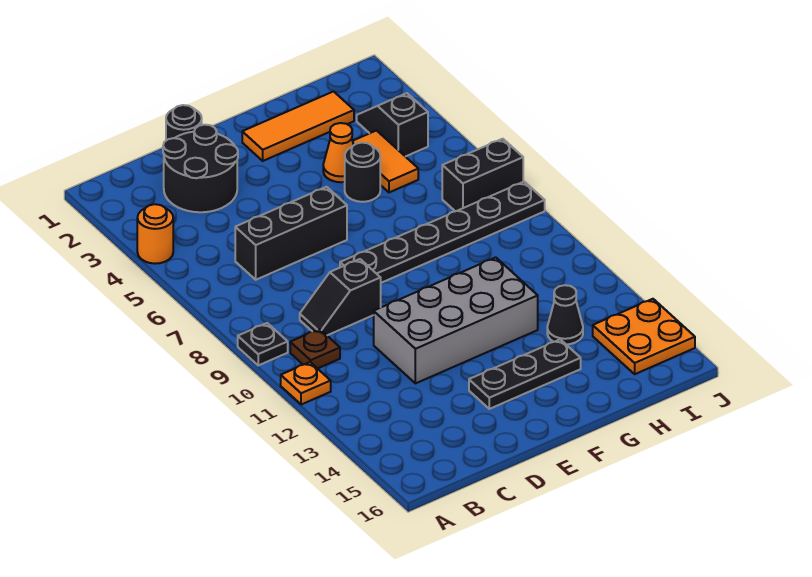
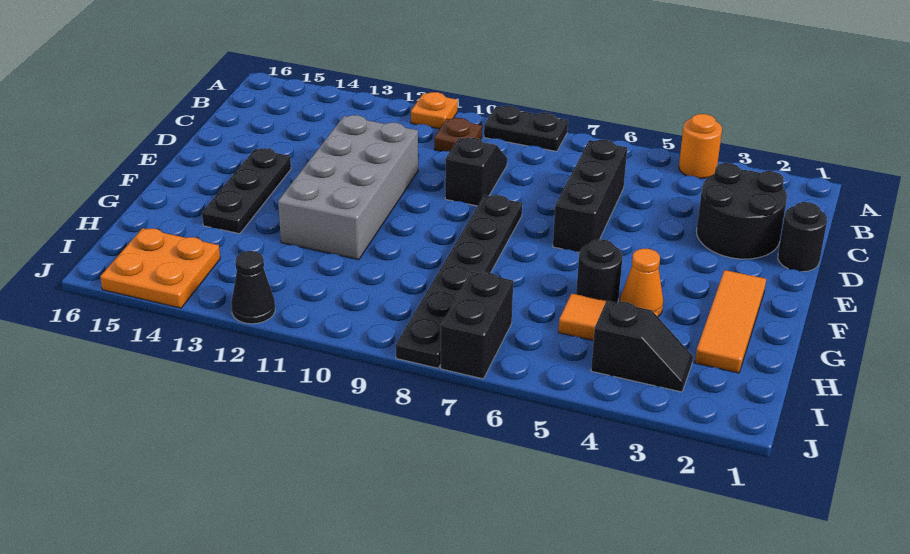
black plate A9 level 1 -> black plate A8:A9 level 1
black cone H13 level 1 -> black cone J12 level 1

